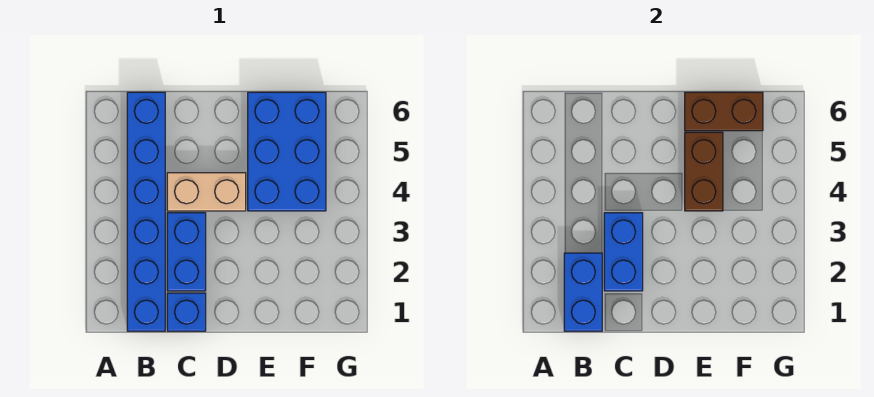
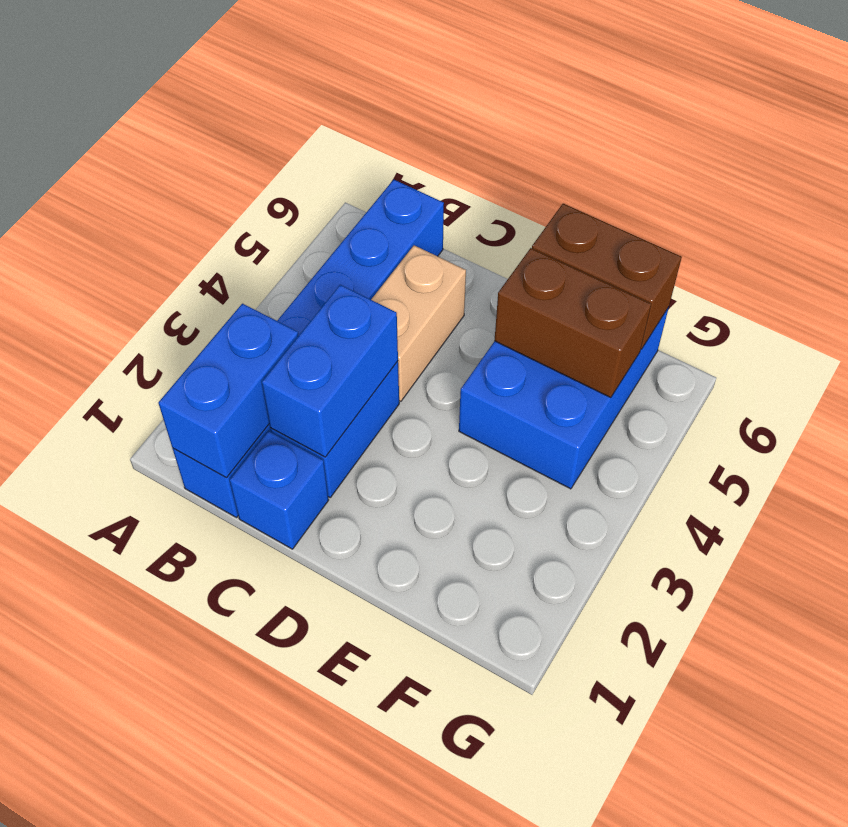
tan brick C4:D4 level 1 -> tan brick C4:C5 level 1
brown brick E4:E5 level 2 -> brown brick E5:F5 level 2

